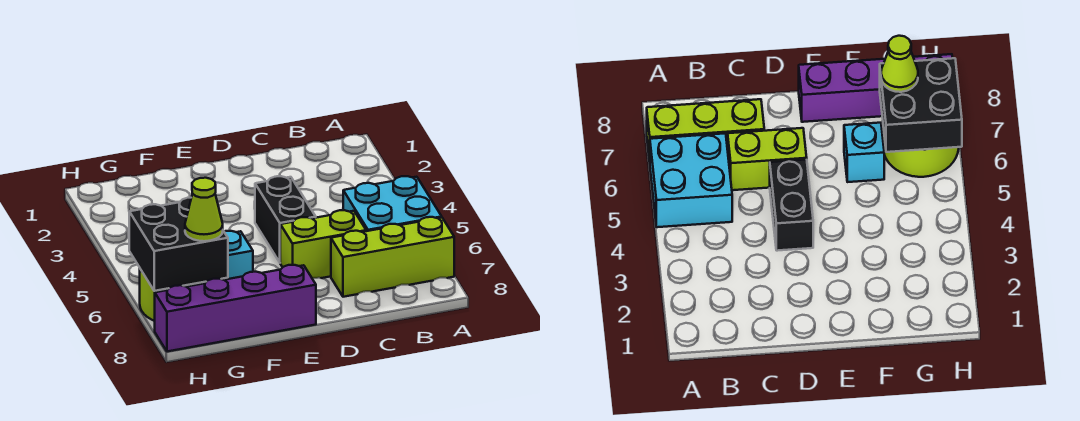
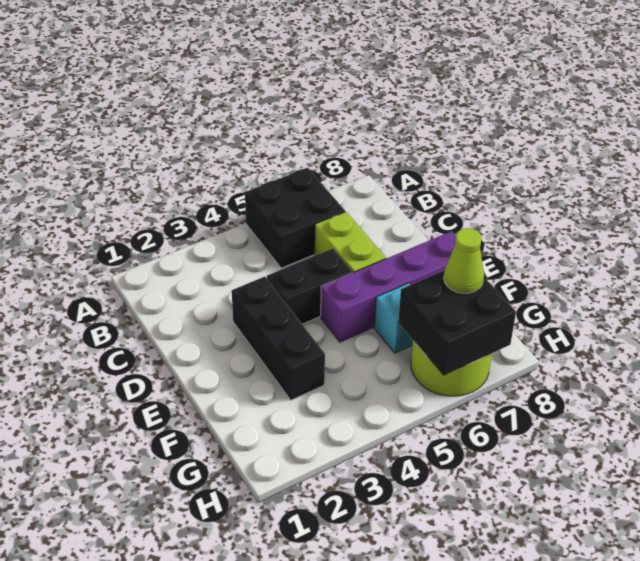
cyan brick A5:B6 level 1 -> black brick A5:B6 level 1
lime brick A7:C7 level 1 -> none
none -> black brick D3:F3 level 1
purple brick E8:H8 level 1 -> purple brick E5:E8 level 1

